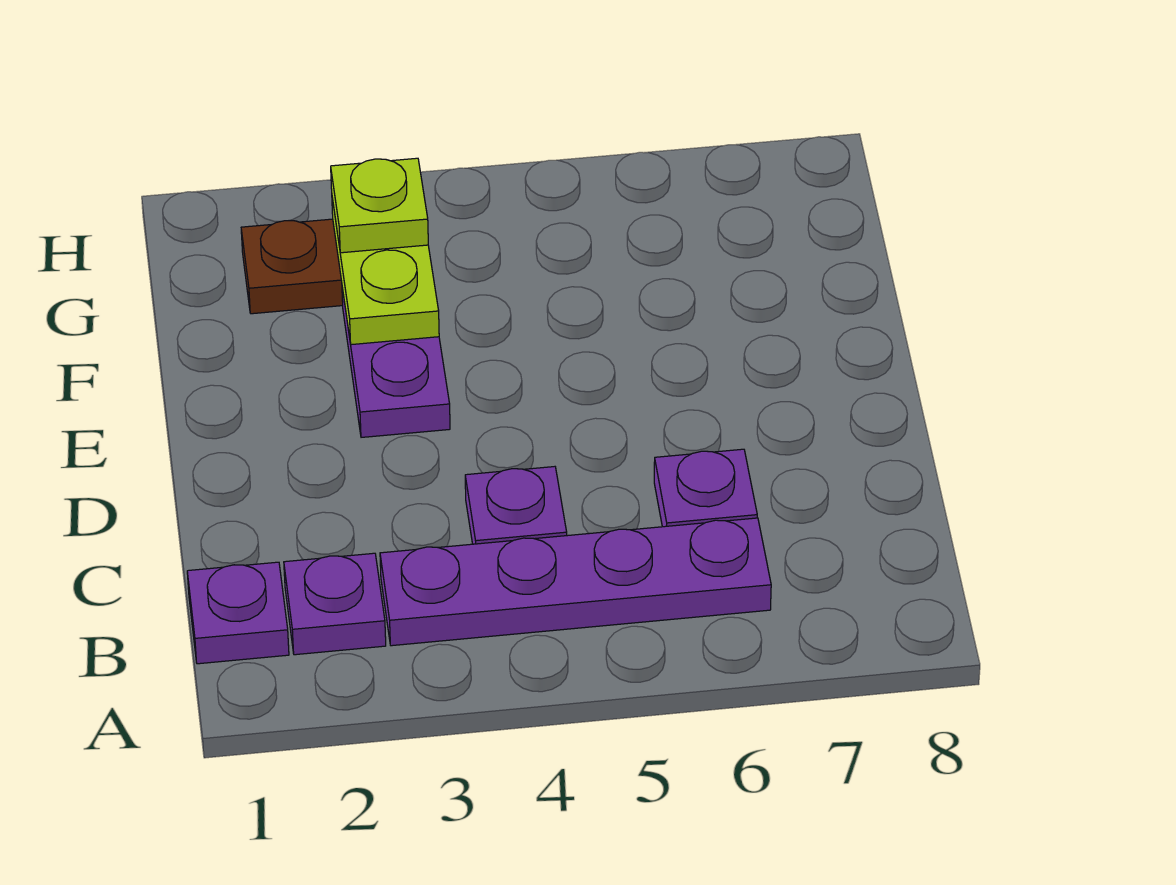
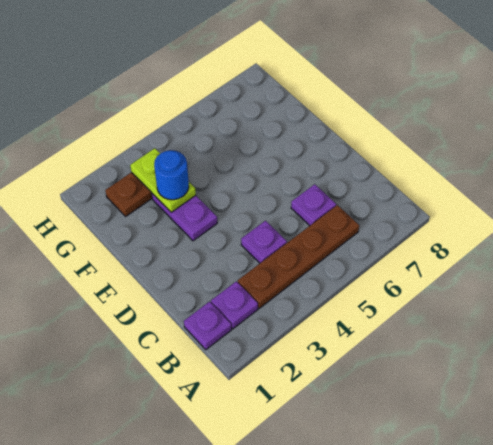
purple plate B3:B6 level 1 -> brown plate B3:B6 level 1
none -> blue round brick F3 level 3
lime plate G3 level 3 -> none

